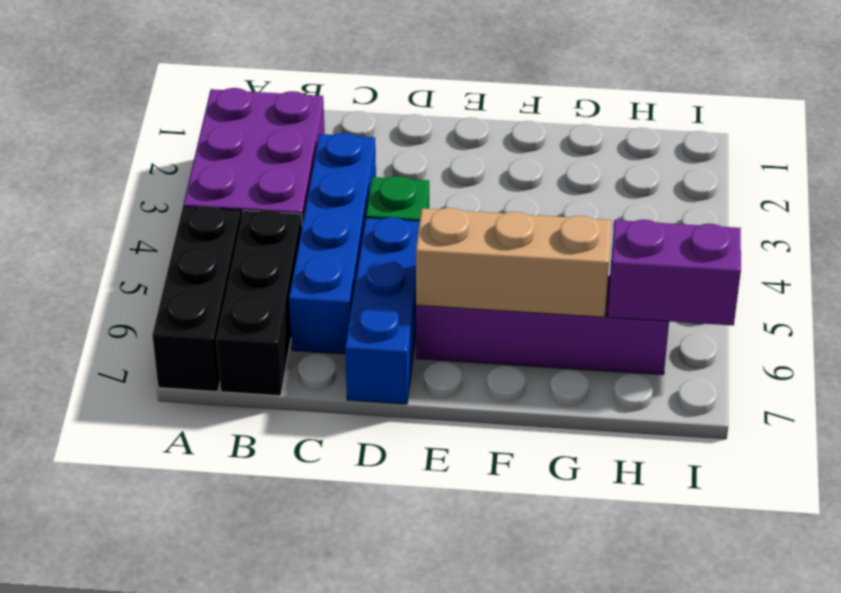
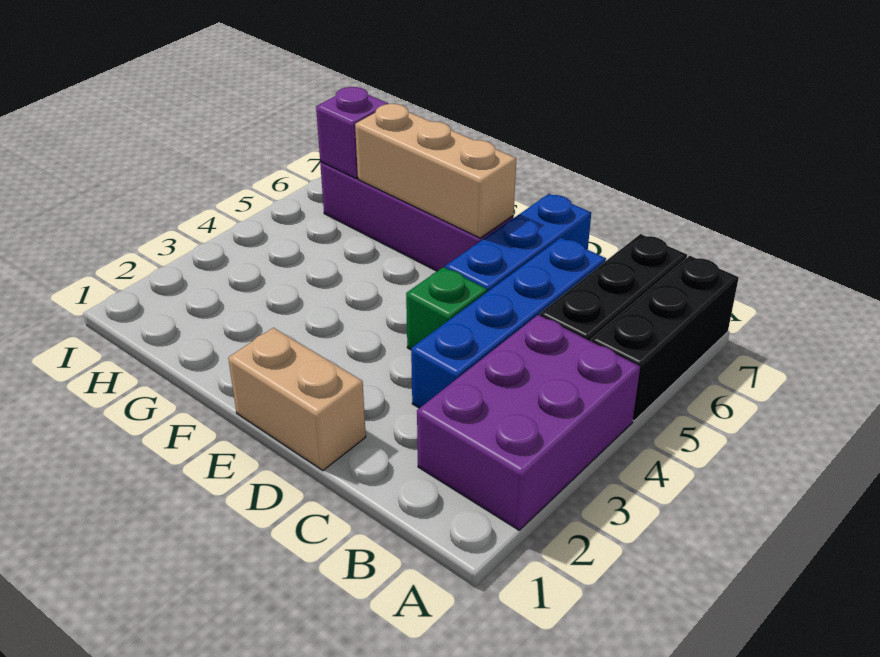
none -> tan brick D1:E1 level 1
purple brick H6:I6 level 2 -> purple brick H6 level 2

